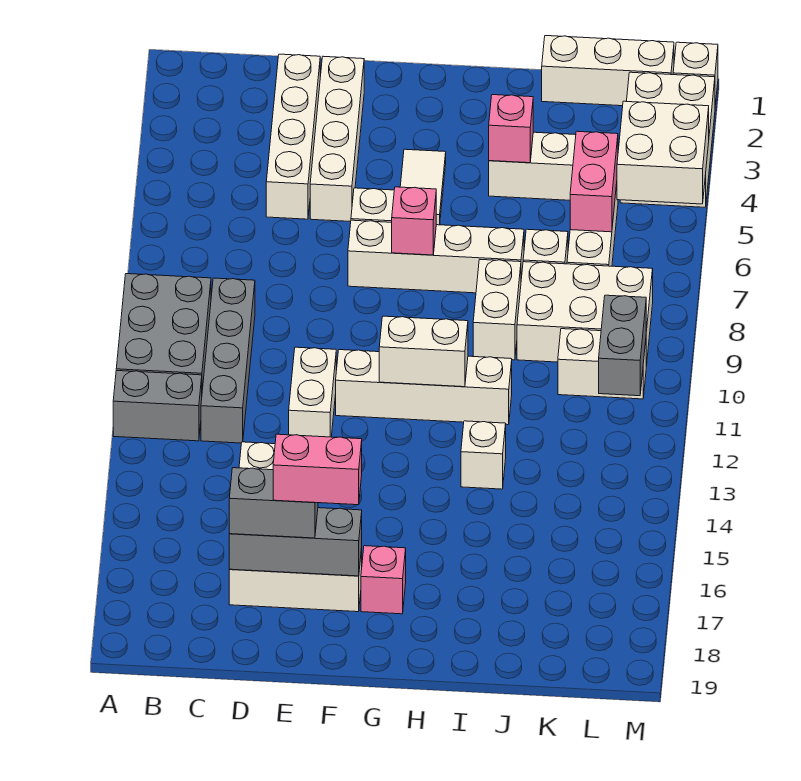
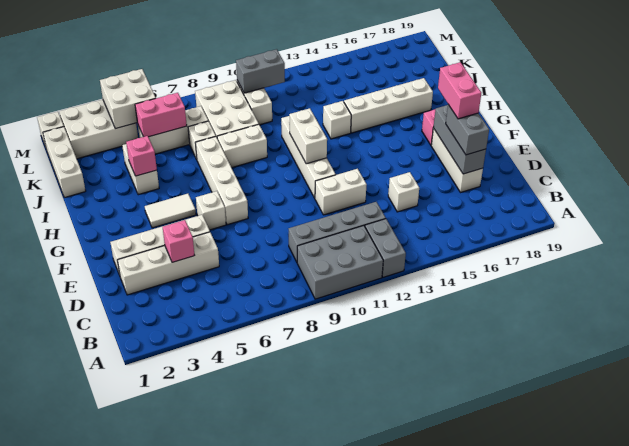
pink brick G7 level 2 -> pink brick D4 level 2
none -> white brick I14:I17 level 1

